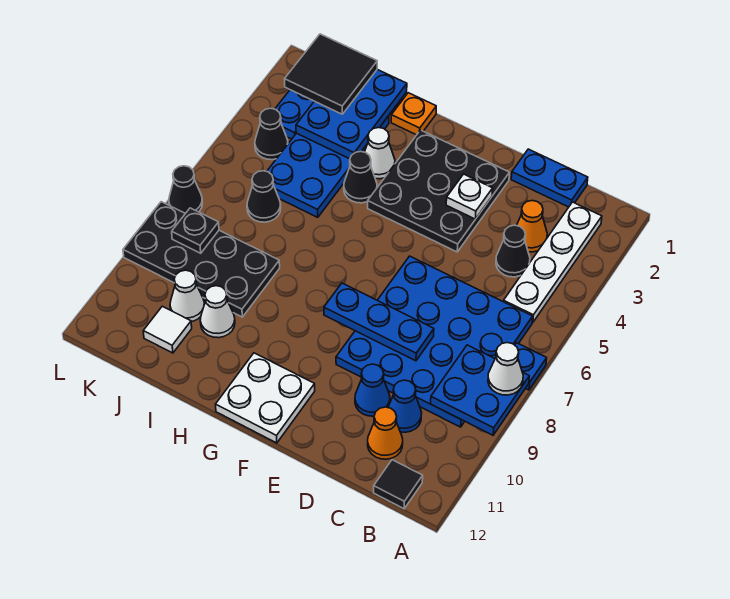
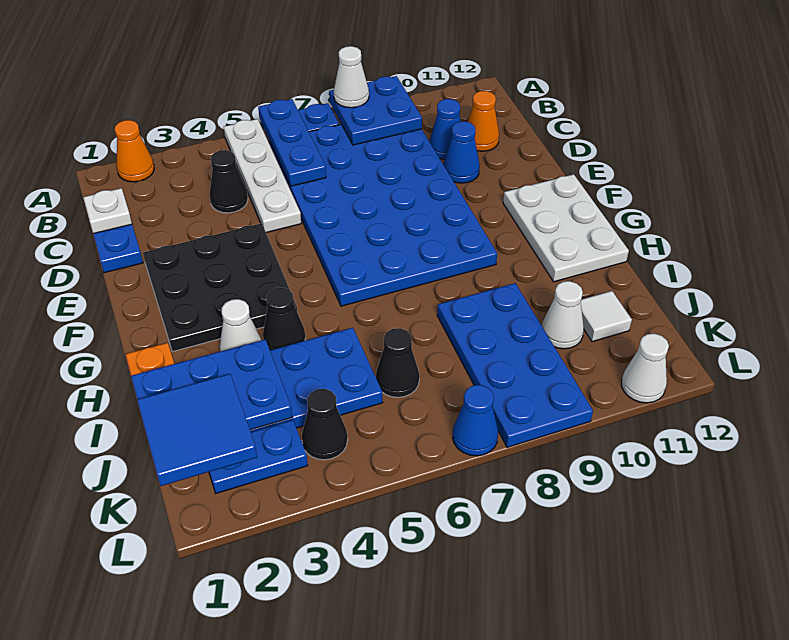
white plate B2:B5 level 1 -> white plate A5:D5 level 1
blue plate B6:E9 level 1 -> blue plate B6:G9 level 1
black tile B12 level 1 -> none
orange cone C3 level 1 -> orange cone A2 level 1
blue plate D8:F8 level 2 -> blue plate A6:C6 level 2
white plate E3 level 2 -> white plate C1 level 2
white plate F11:G12 level 1 -> white plate F11:H12 level 1
black plate I8:L9 level 1 -> blue plate I8:L9 level 1
white cone I10 level 1 -> white cone L11 level 1
black tile J1:K2 level 3 -> blue tile J1:K2 level 3
black plate K8 level 2 -> none
black cone L7 level 1 -> blue cone L7 level 1

